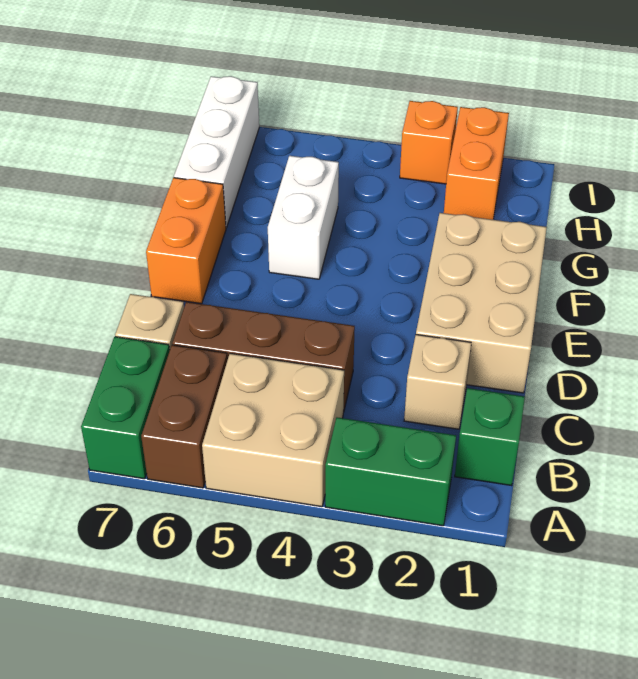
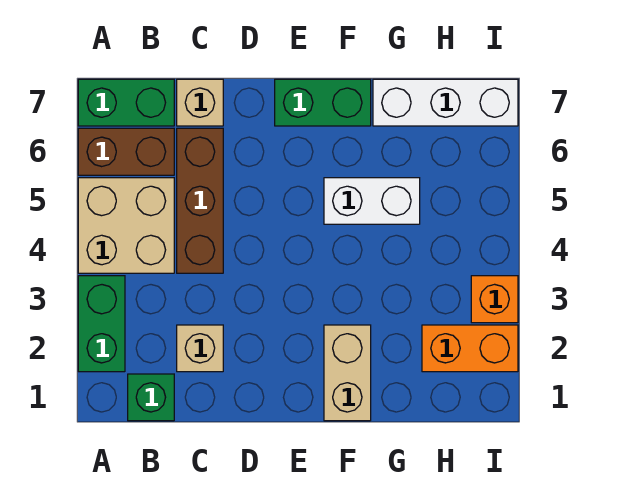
tan brick D1:F2 level 1 -> tan brick F1:F2 level 1
orange brick E7:F7 level 1 -> green brick E7:F7 level 1

